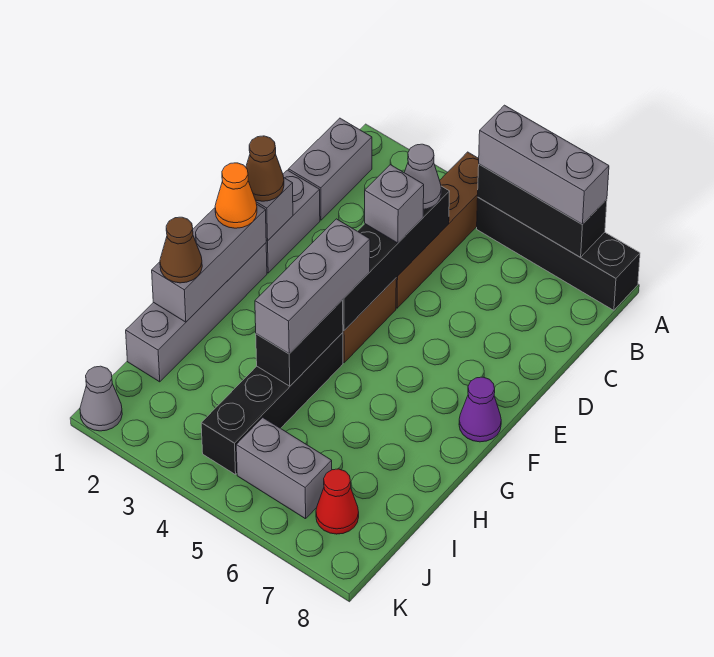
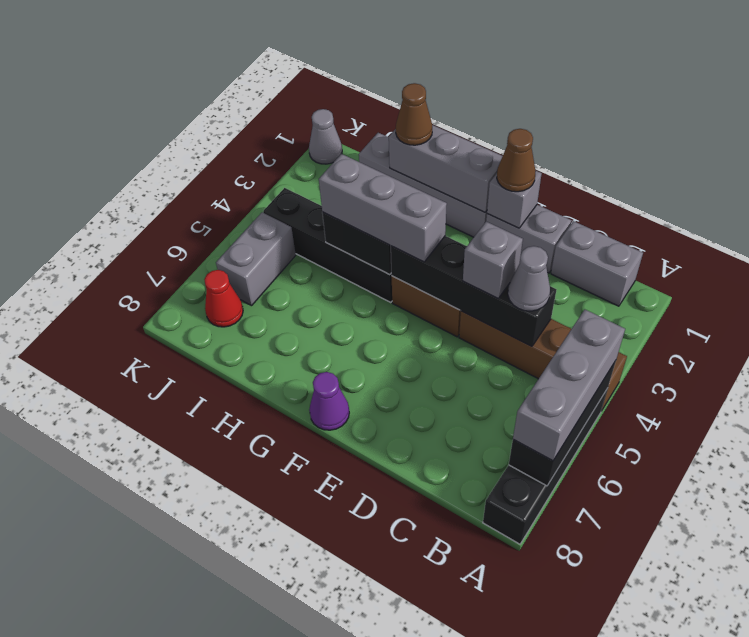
orange cone F1 level 3 -> none

